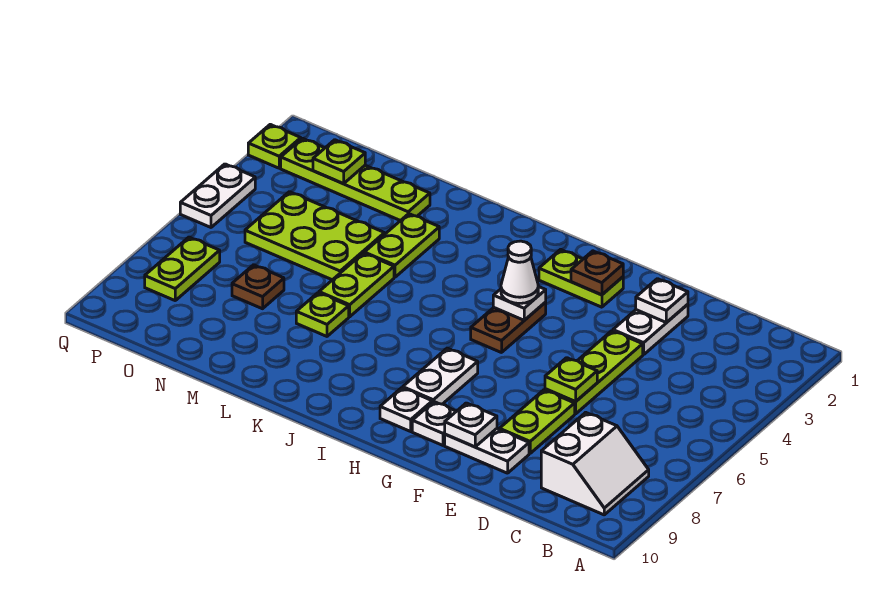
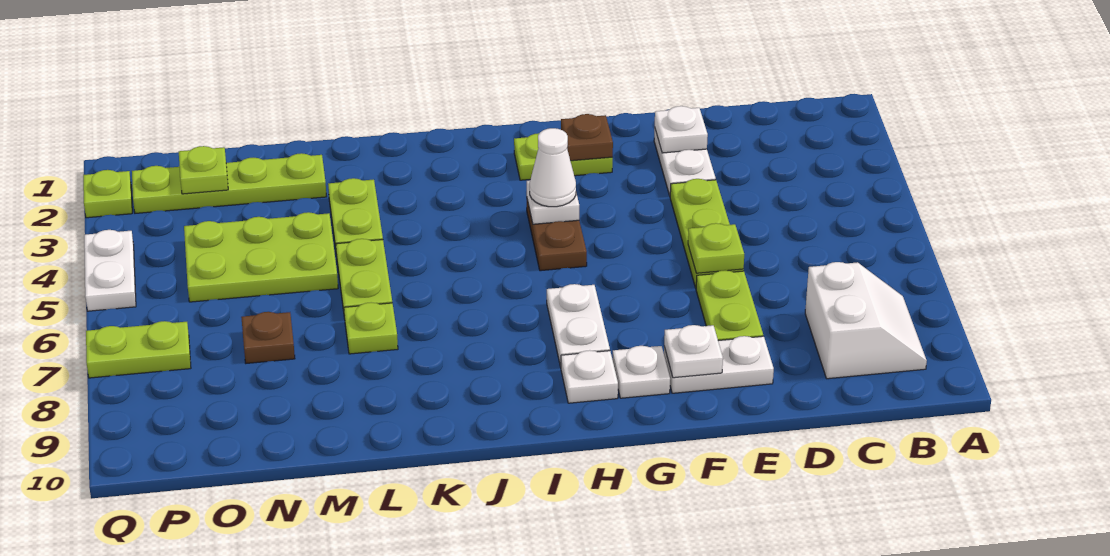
lime plate P7:P8 level 1 -> lime plate P7:Q7 level 1

